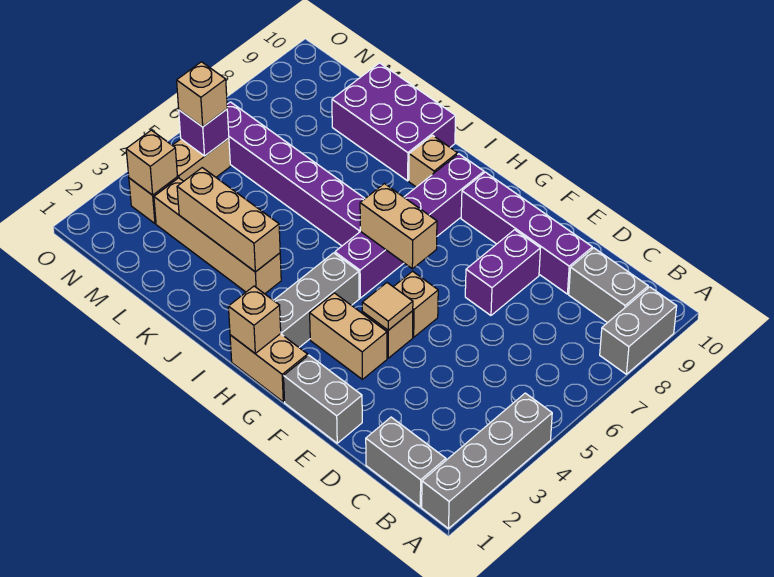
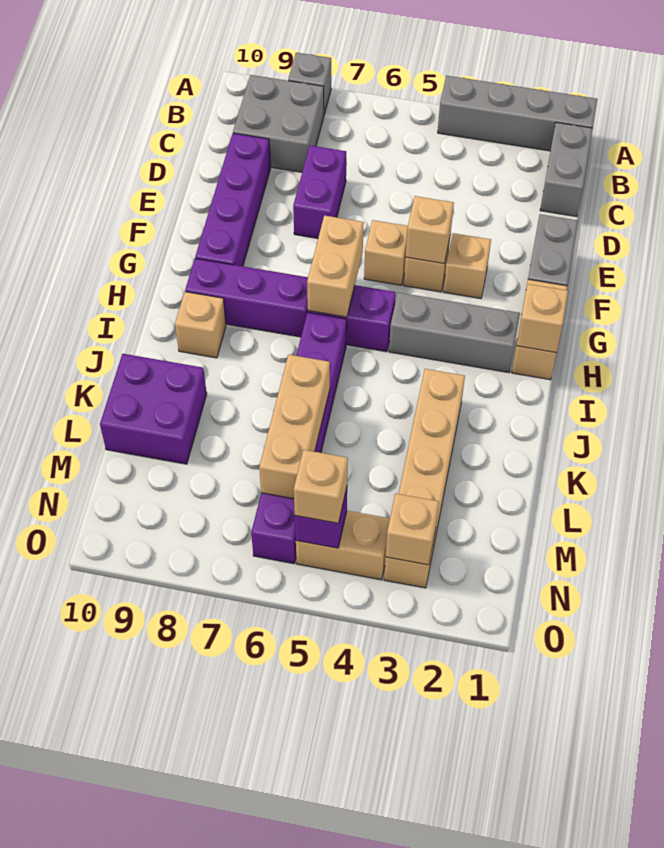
grey brick A8:A9 level 1 -> grey brick A8 level 1
grey brick B9:C9 level 1 -> grey brick B8:C9 level 1
purple brick E7:E8 level 1 -> purple brick D7:E7 level 1
tan brick F3:G3 level 1 -> tan brick F3 level 1
tan tile F4 level 2 -> tan brick F4 level 2
tan brick J3:L3 level 2 -> tan brick K6:M6 level 2
purple brick J9:L10 level 1 -> purple brick K9:L10 level 1

